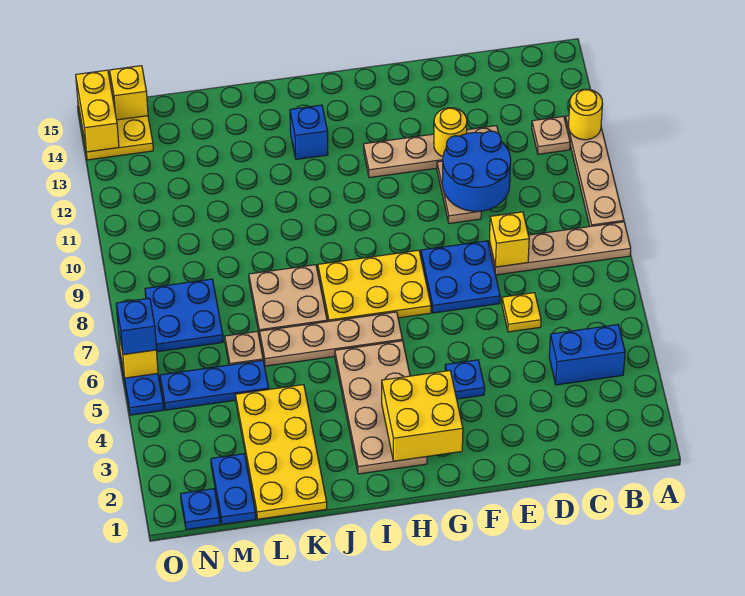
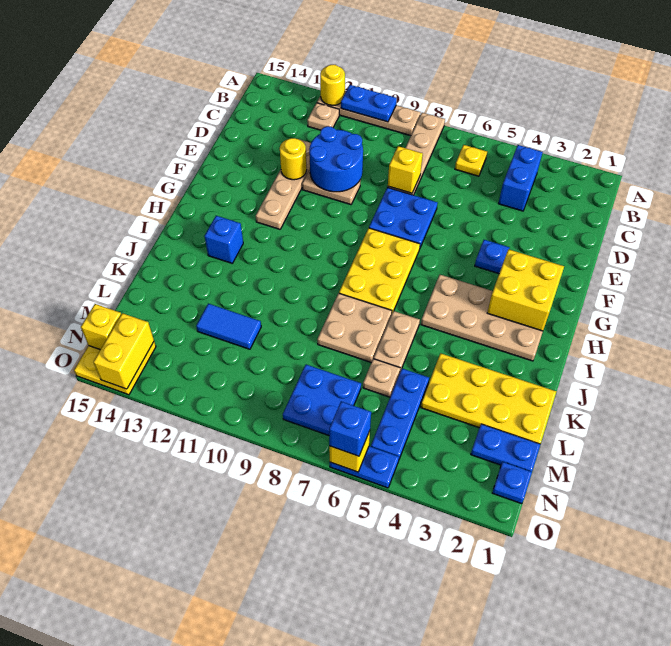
none -> blue plate A10:A11 level 2
yellow plate D6 level 1 -> yellow plate B6 level 1
tan plate H6:K6 level 1 -> tan plate J6:K6 level 1
none -> blue tile L11:L12 level 1
yellow brick O14:O15 level 2 -> yellow brick N14:O14 level 2

